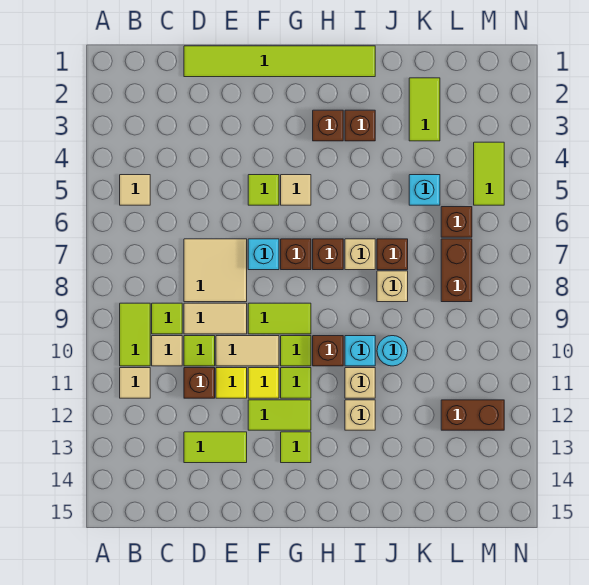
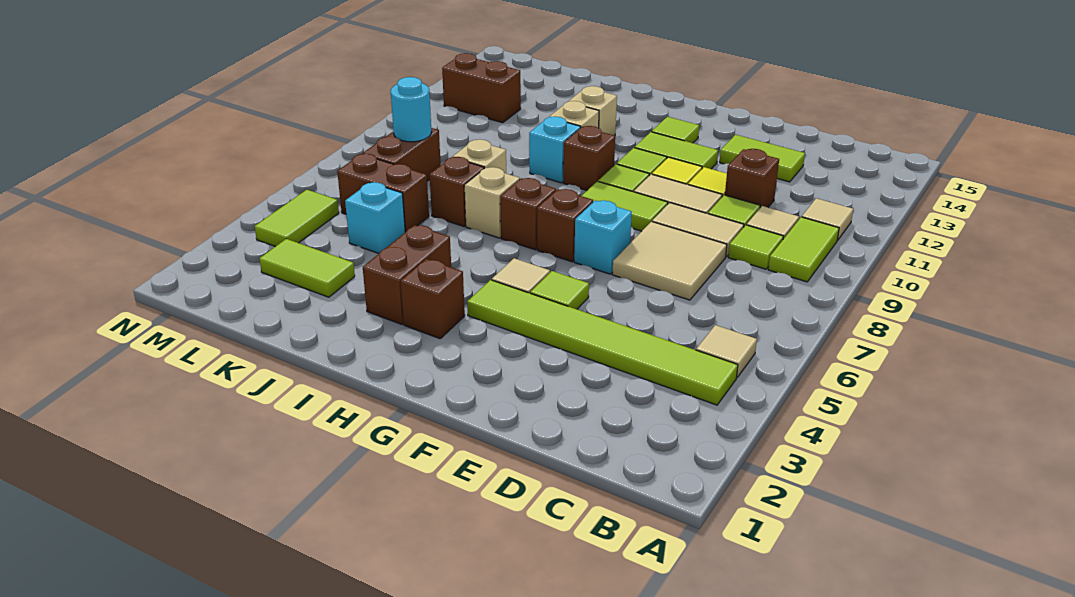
lime tile D1:I1 level 1 -> lime tile B4:G4 level 1
brown brick I3 level 1 -> brown brick I3:I4 level 1
cyan round brick J10 level 1 -> cyan round brick L8 level 2
lime tile K2:K3 level 1 -> lime tile K3:L3 level 1
brown brick L6 level 1 -> brown brick K6:L6 level 1

